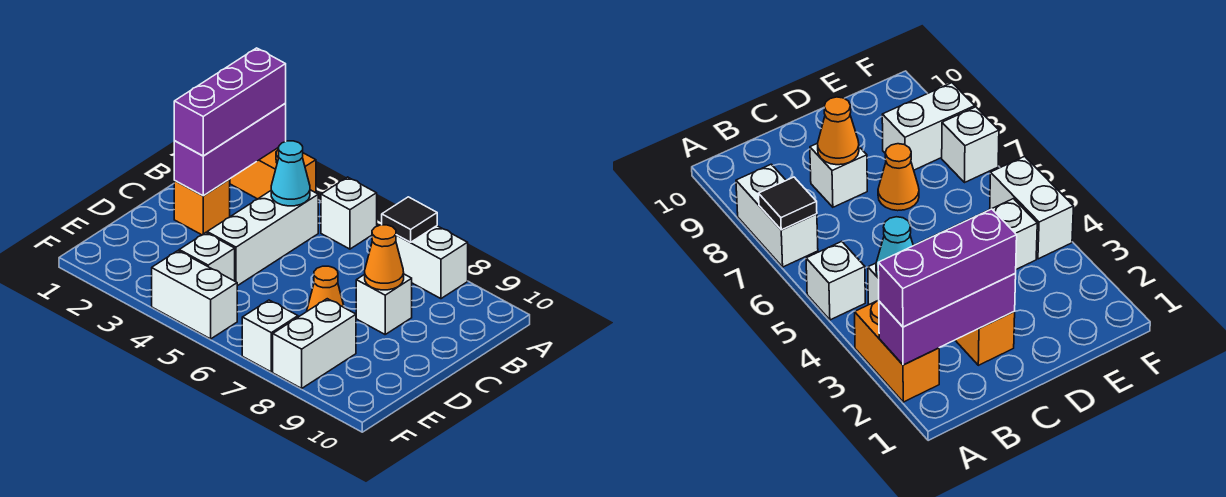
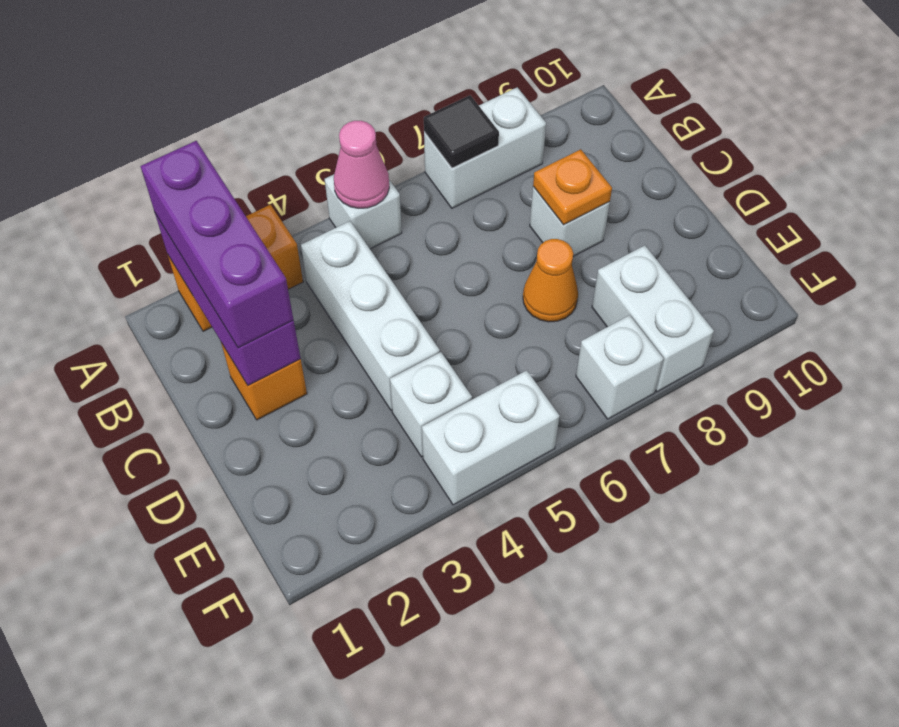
none -> pink cone A5 level 2
cyan cone B4 level 2 -> none
orange cone C8 level 2 -> orange plate C8 level 2

